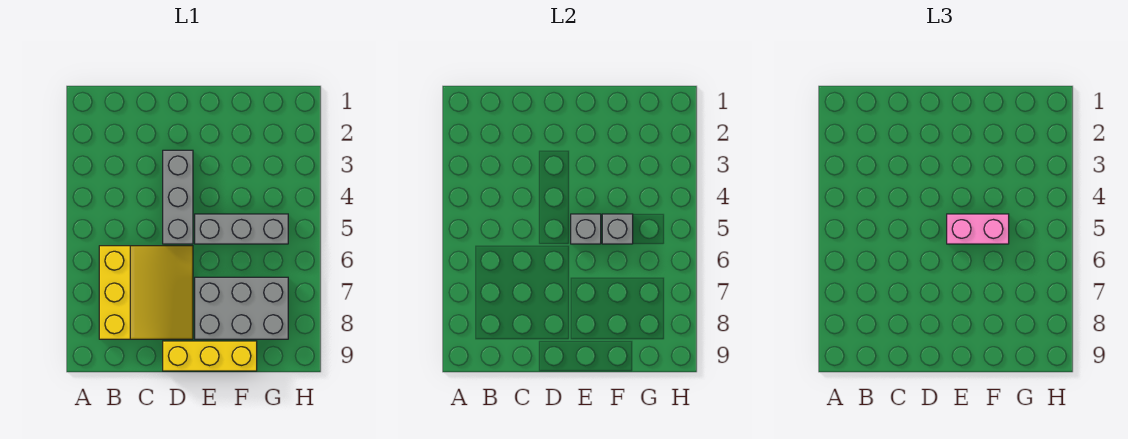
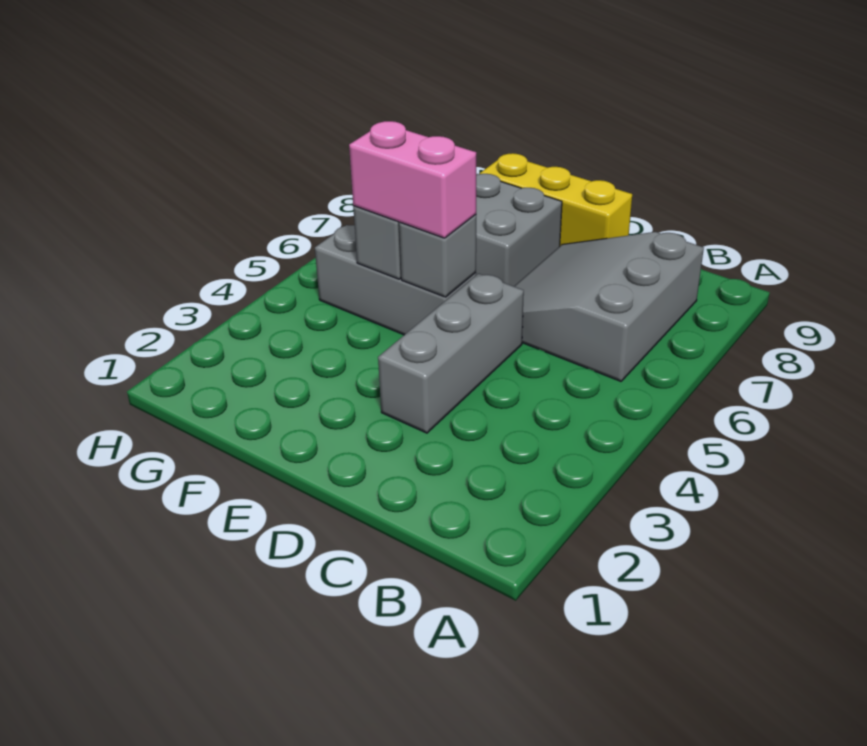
yellow slope B6:D8 level 1 top B -> grey slope B6:D8 level 1 top B

